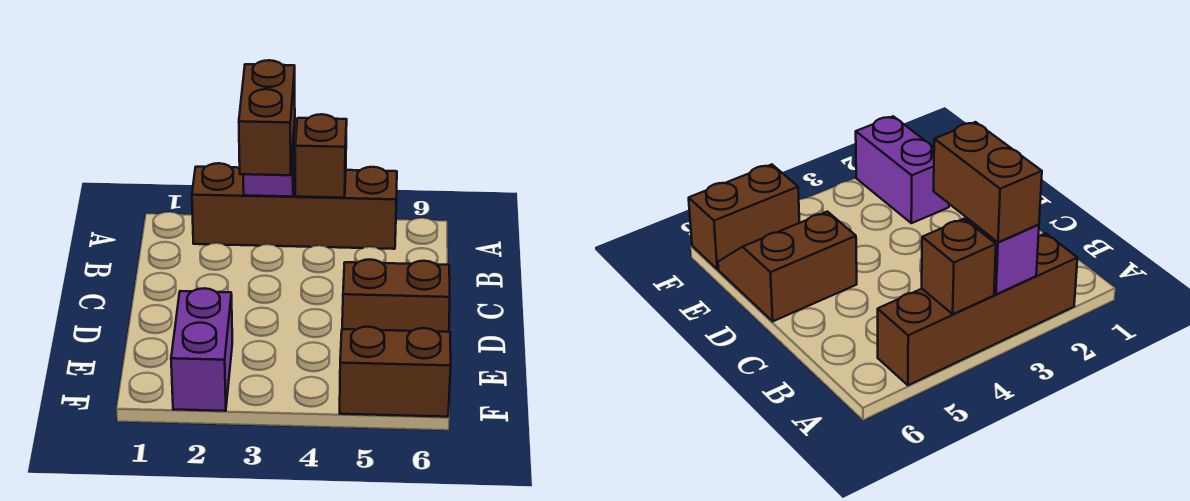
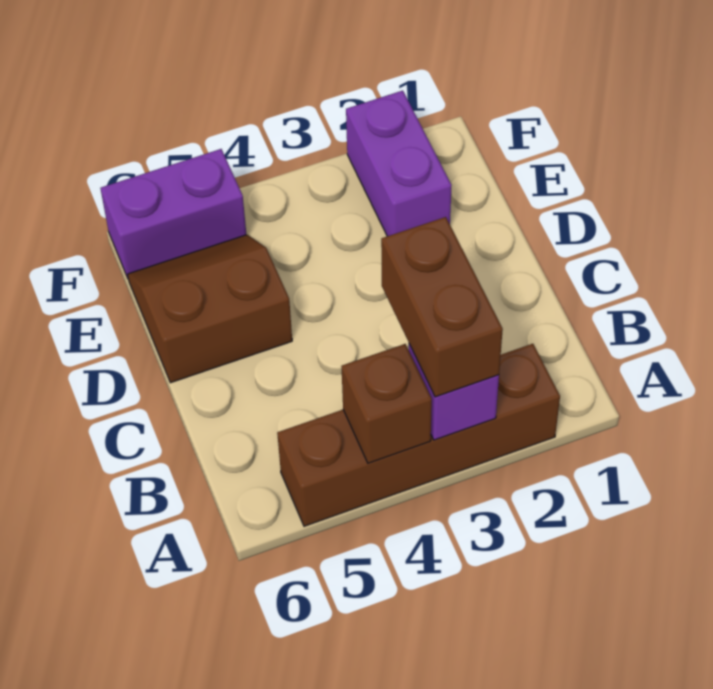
brown brick F5:F6 level 1 -> purple brick F5:F6 level 1

